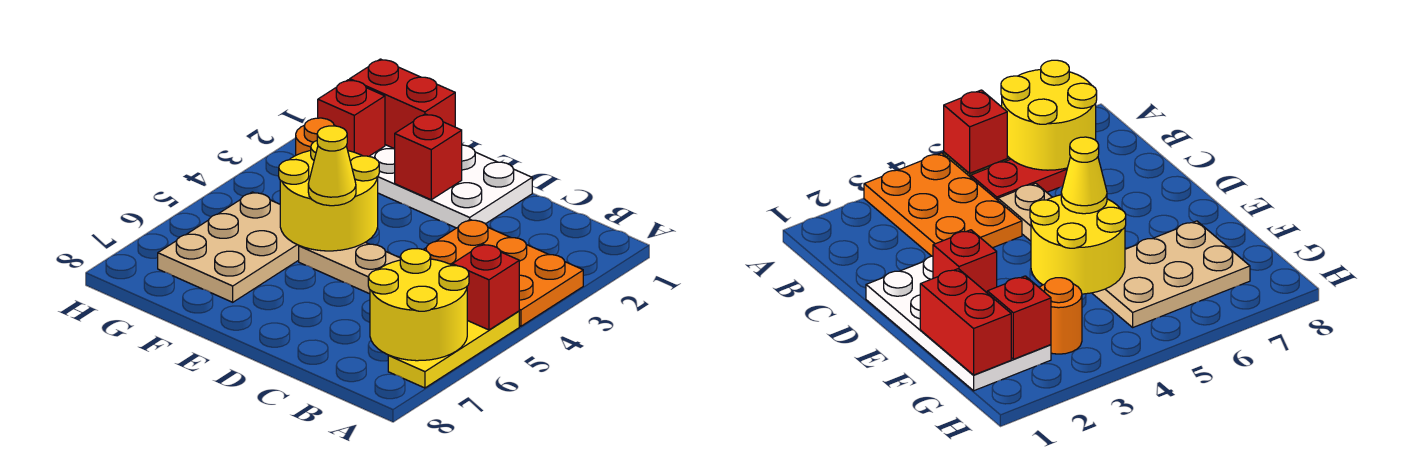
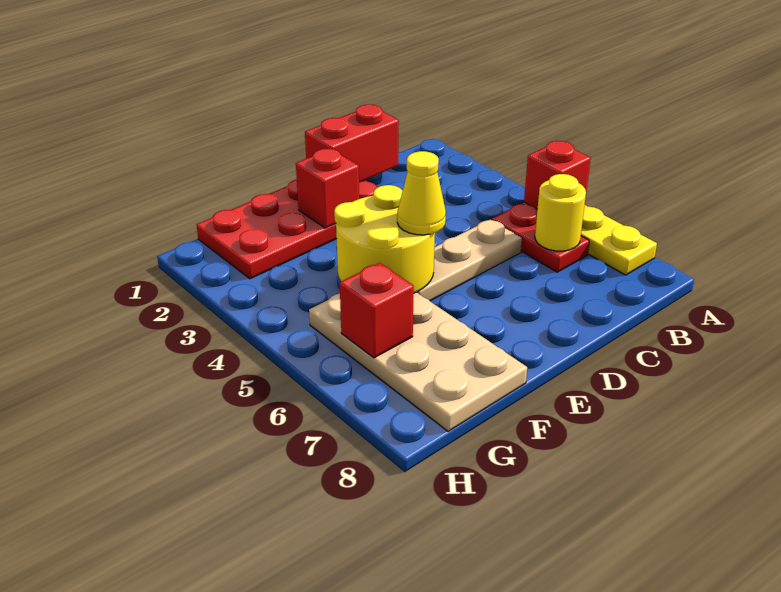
orange plate A3:C4 level 1 -> none
yellow round brick A6:B7 level 2 -> yellow round brick B6 level 2
white plate D1:G2 level 1 -> red plate D1:G2 level 1
red brick F1:G1 level 2 -> red brick C1:D1 level 2
tan plate F5:G7 level 1 -> tan plate F5:G8 level 1
red brick G2 level 2 -> red brick G6 level 2
orange round brick G3 level 1 -> none

